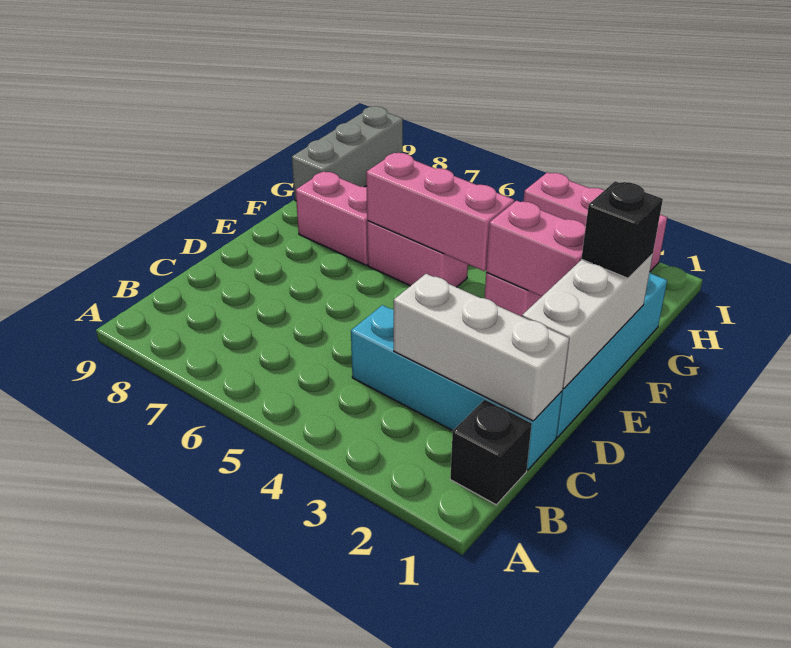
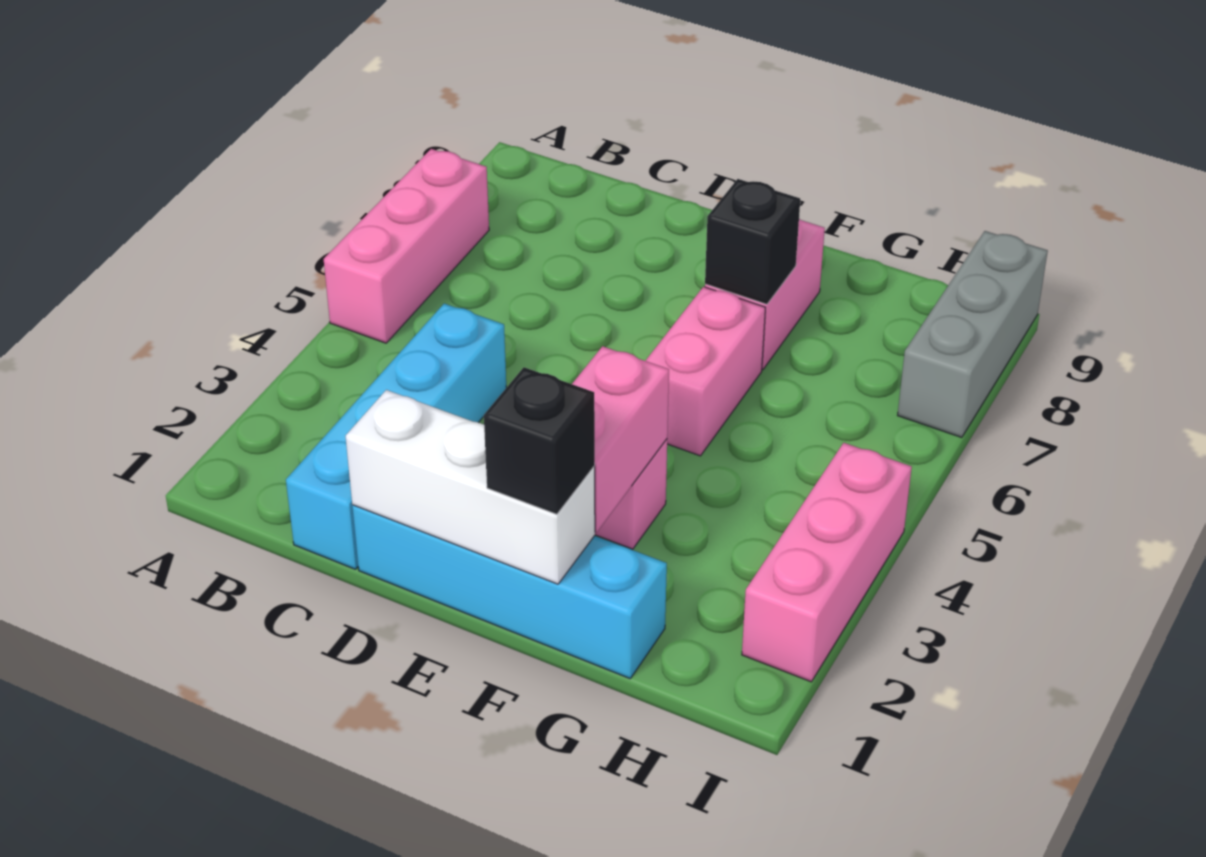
black brick B1 level 1 -> black brick F7 level 2
white brick C1:C3 level 2 -> none
pink brick F4:F6 level 2 -> pink brick A5:A7 level 1
grey brick G9:I9 level 1 -> grey brick I7:I9 level 1

